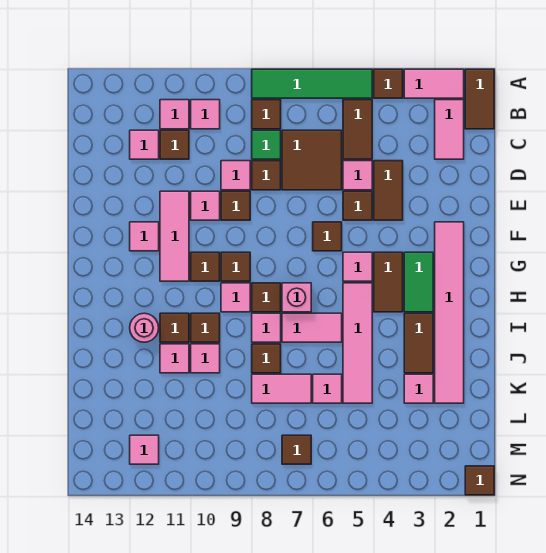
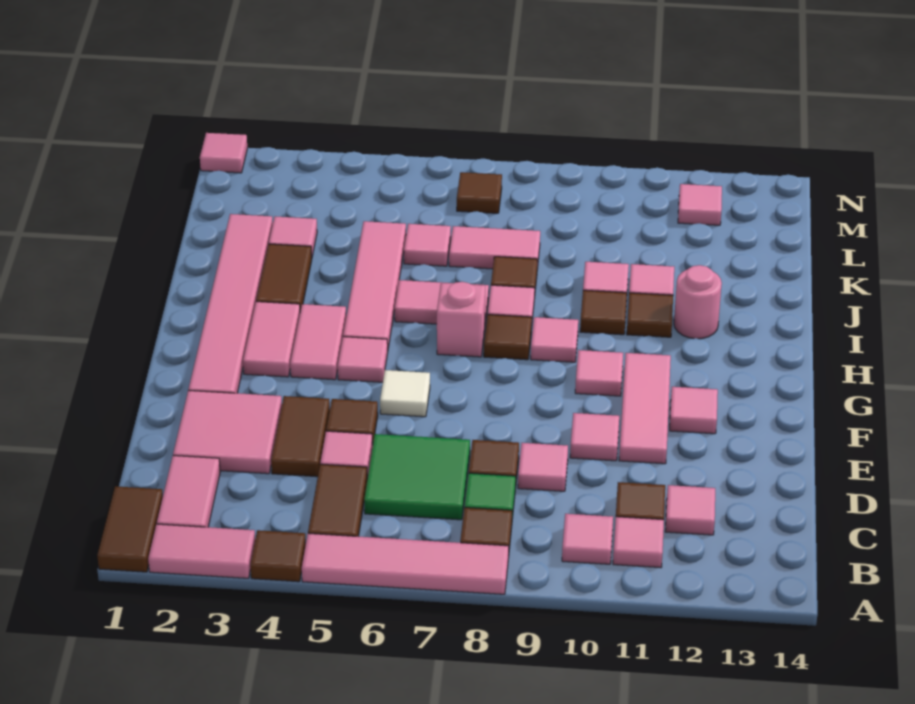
green tile A5:A8 level 1 -> pink tile A5:A8 level 1
brown tile C6:D7 level 1 -> green tile C6:D7 level 1
none -> pink tile D2:E3 level 1
brown tile E9 level 1 -> none
brown tile F6 level 1 -> white tile F6 level 1
green tile G3:H3 level 1 -> pink tile G3:H3 level 1
brown tile G4:H4 level 1 -> pink tile G4:H4 level 1
brown tile G9 level 1 -> none
brown tile G10 level 1 -> pink tile G10 level 1
brown tile N1 level 1 -> pink tile N1 level 1

